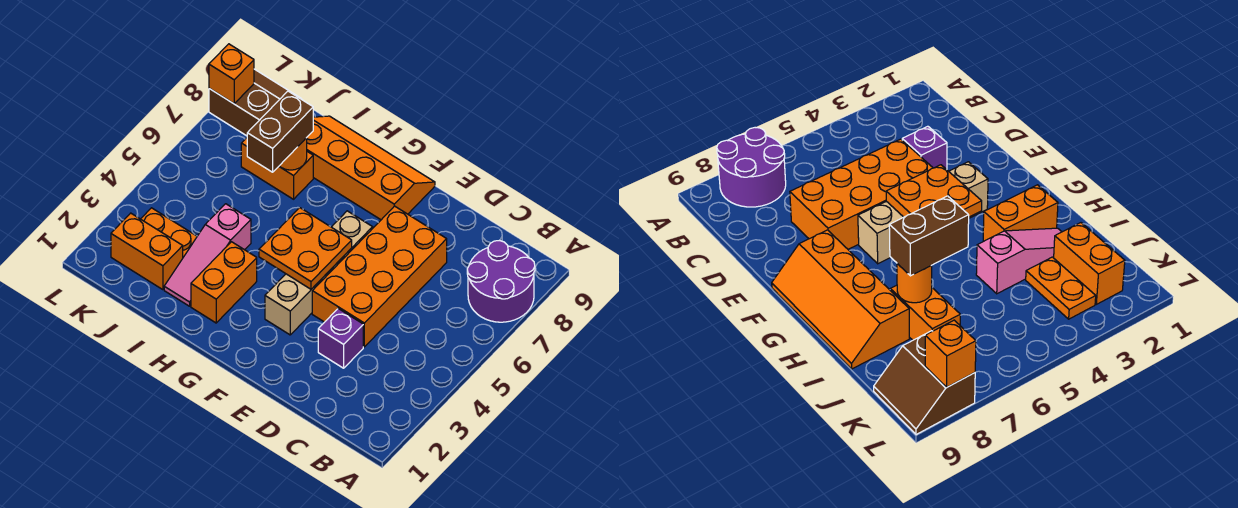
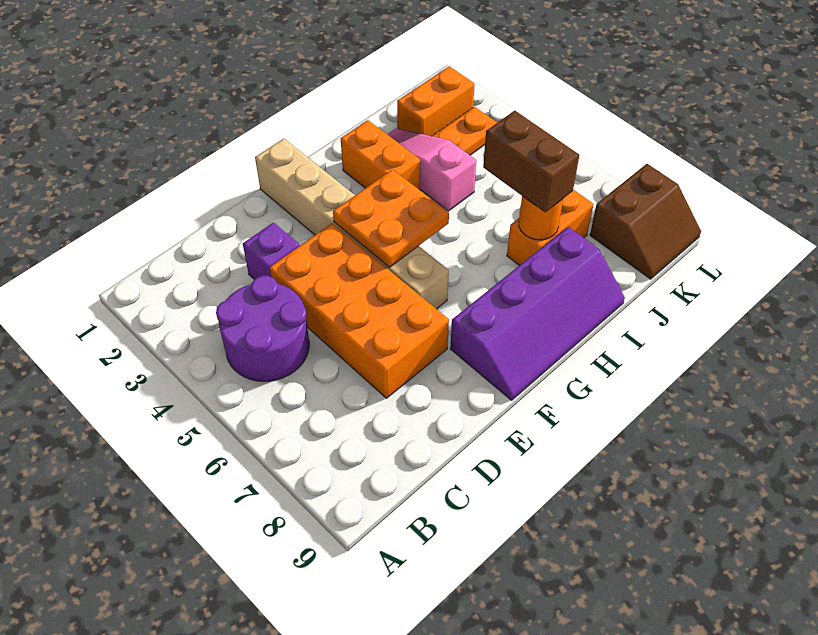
purple round brick A7:B8 level 1 -> purple round brick B4:C5 level 1
tan brick F3:F6 level 1 -> tan brick F1:F6 level 1
orange slope F8:I9 level 1 top 8 -> purple slope F8:I9 level 1 top 8
orange brick L8 level 2 -> none

